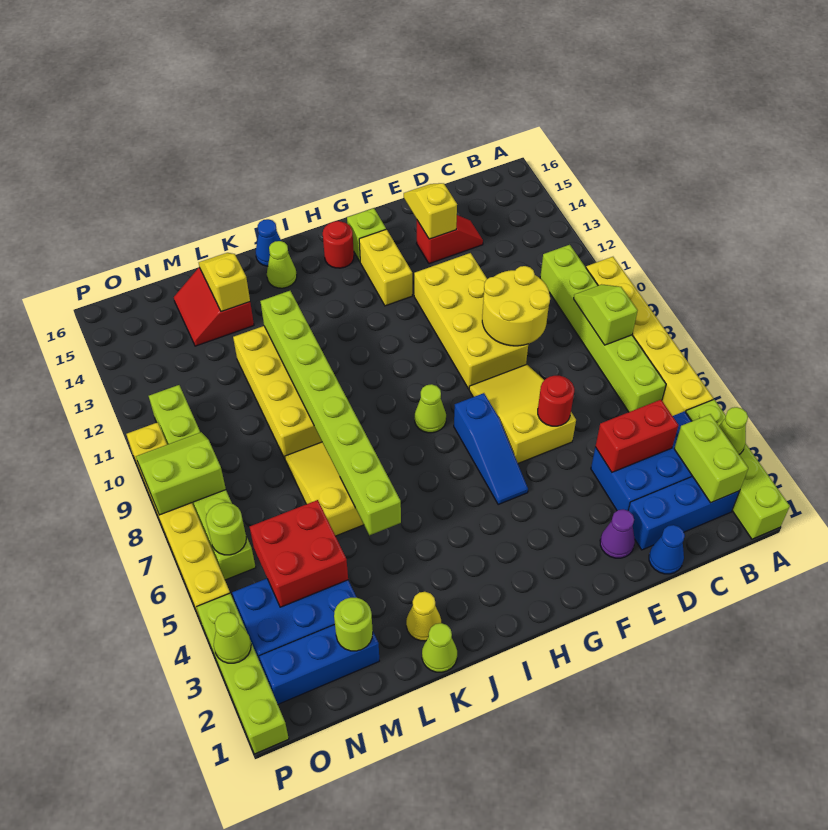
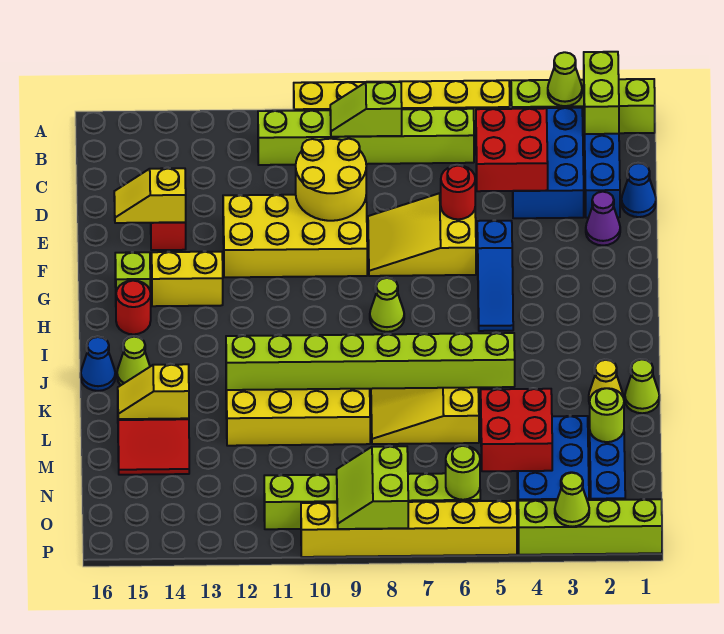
lime brick B2:B3 level 2 -> lime brick A2:B2 level 2
red brick C4:D4 level 2 -> red brick C4:D5 level 2
blue slope G5:G7 level 1 top 7 -> blue slope F5:H5 level 1 top F

